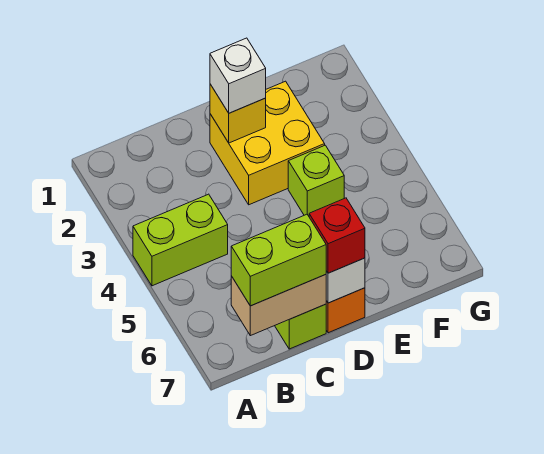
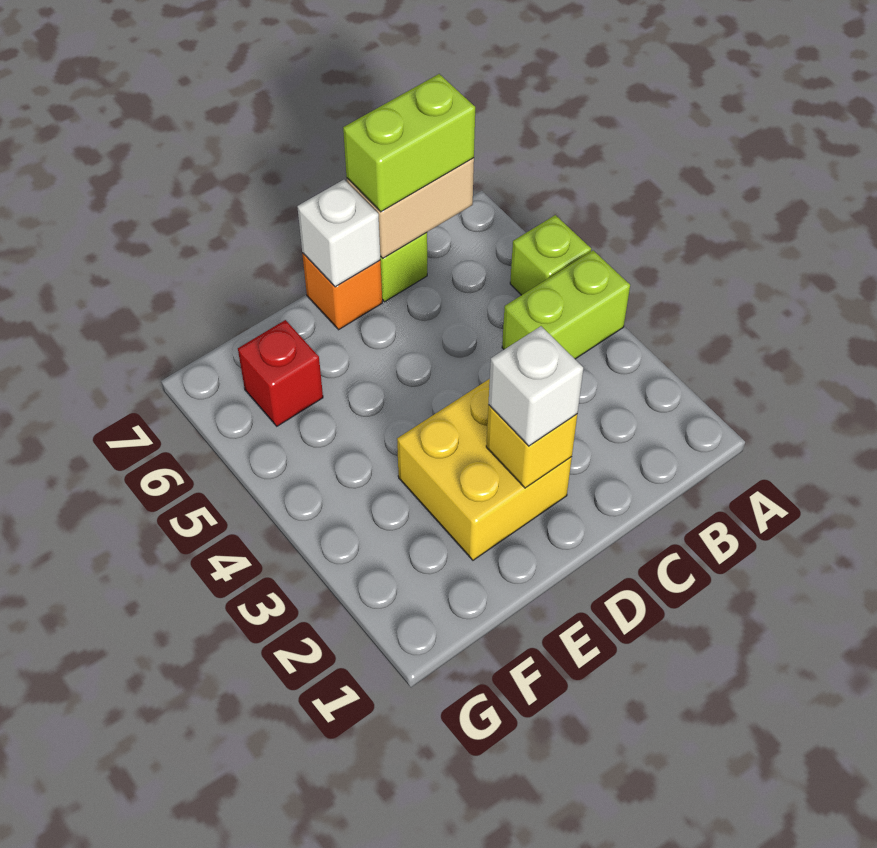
red brick D7 level 3 -> red brick F6 level 1
lime brick E4 level 1 -> lime brick A5 level 1

